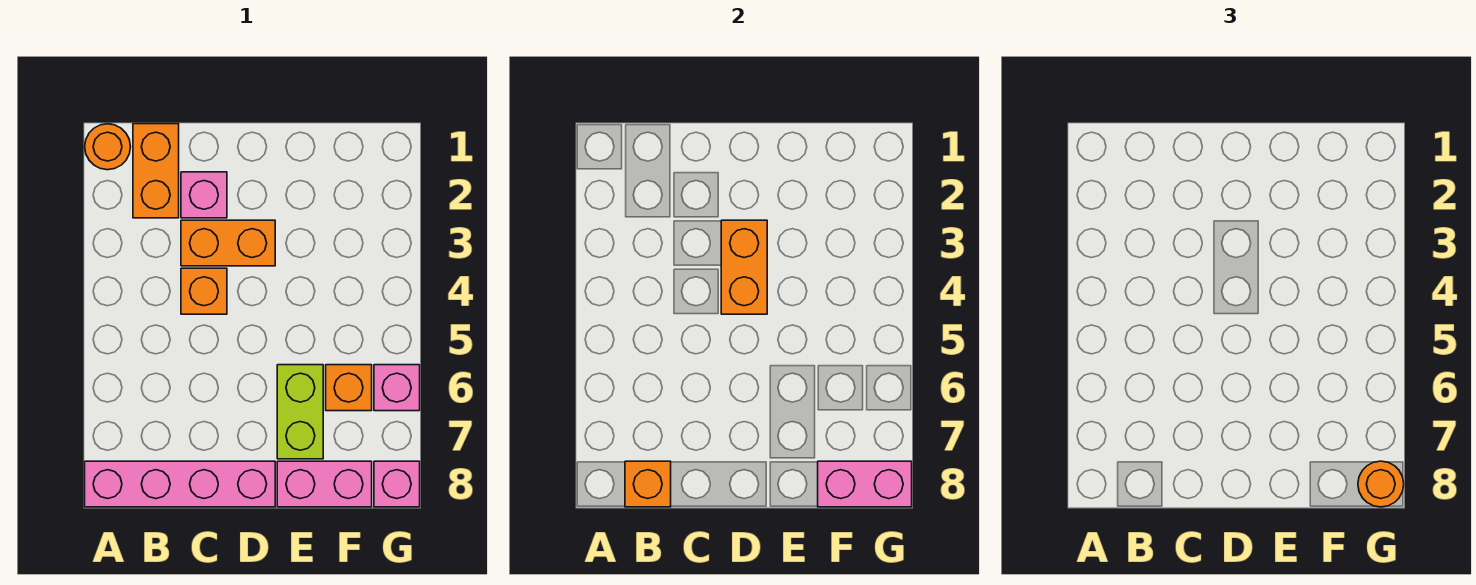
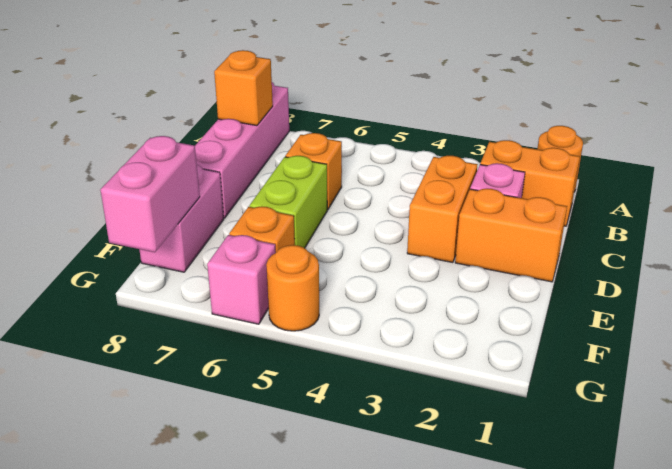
orange brick C4 level 1 -> orange brick C6 level 1
orange brick D3:D4 level 2 -> orange brick D1:D2 level 1
lime brick E6:E7 level 1 -> lime brick D6:E6 level 1
pink brick G8 level 1 -> none
orange round brick G8 level 3 -> orange round brick G5 level 1

